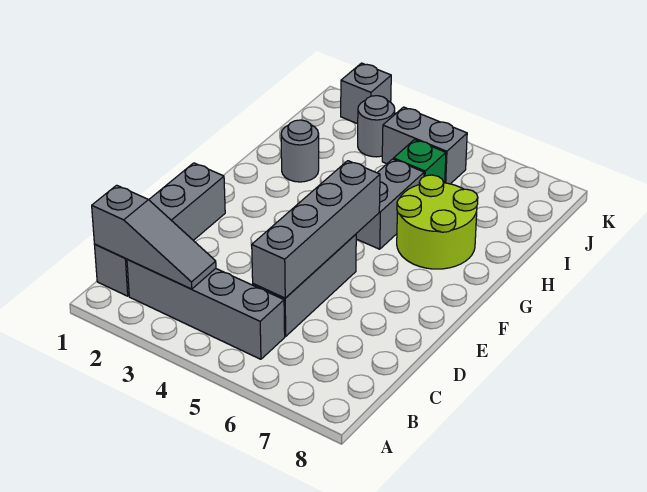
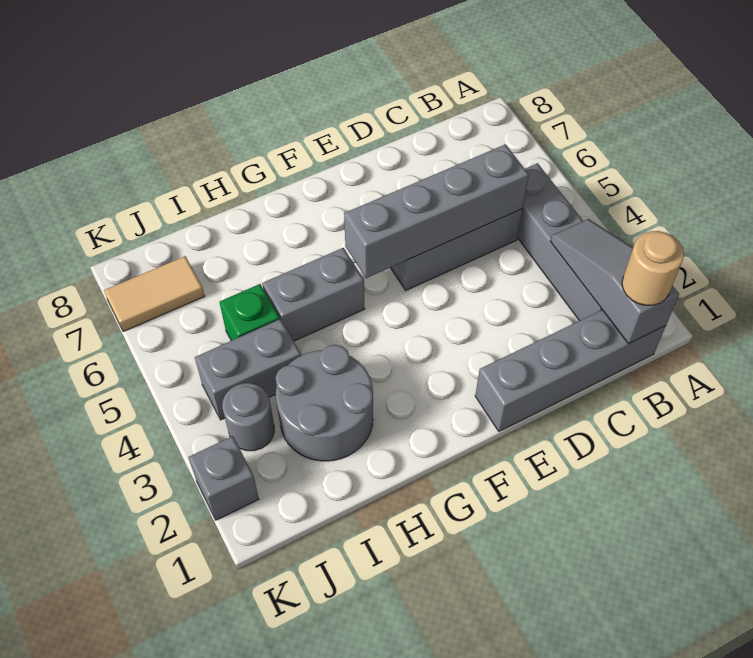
none -> tan round brick B1 level 3
lime round brick G6:H7 level 1 -> none
grey round brick H2 level 1 -> grey round brick H2:I3 level 1
grey brick J4:J5 level 1 -> grey brick I4:J4 level 1
none -> tan tile J7:K7 level 1

